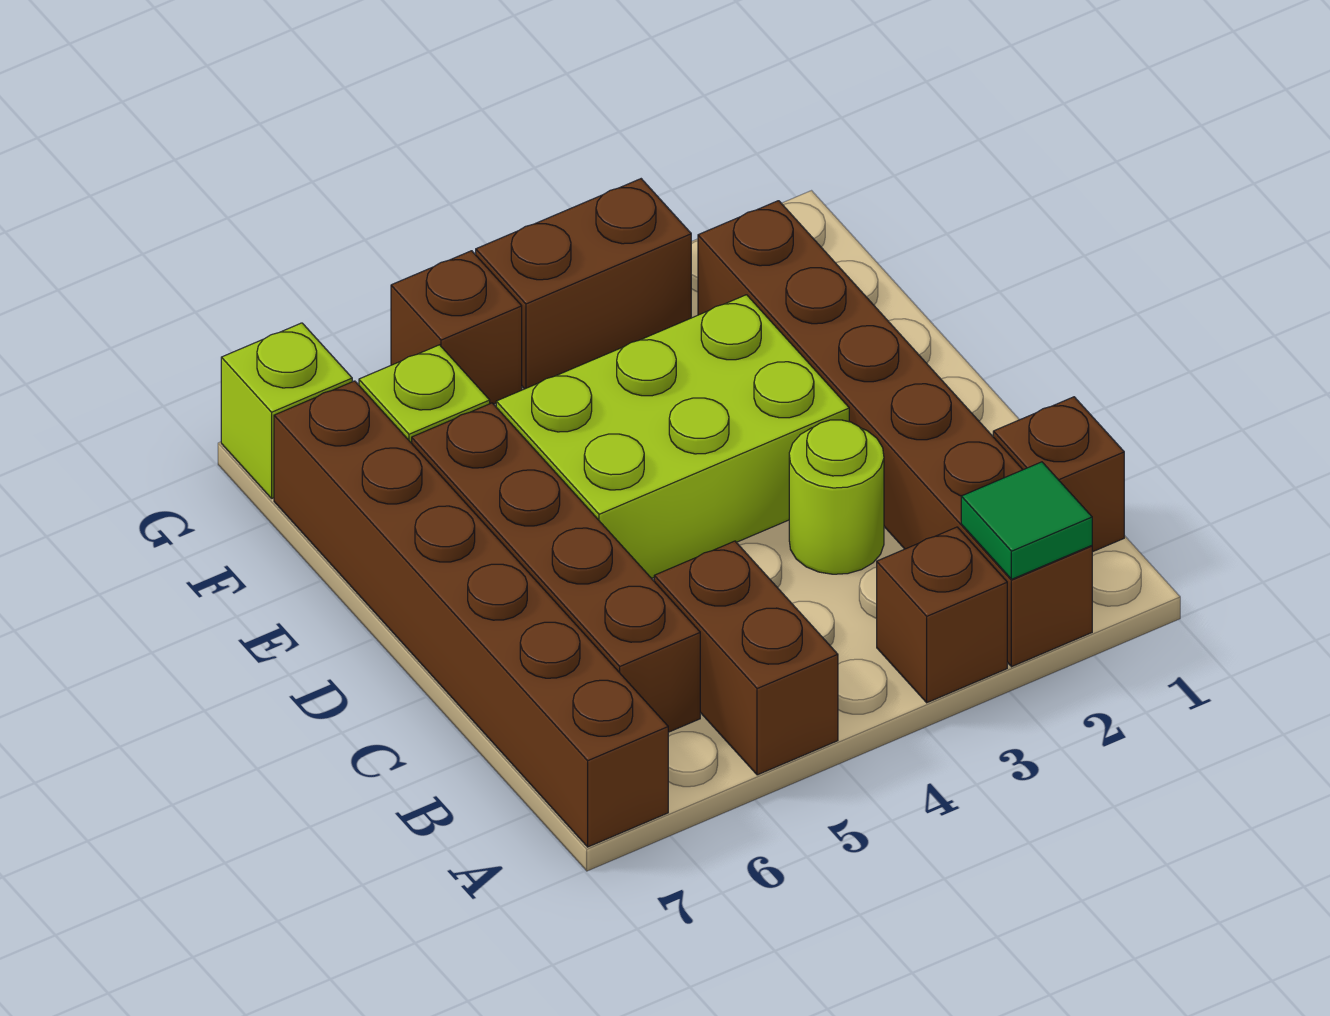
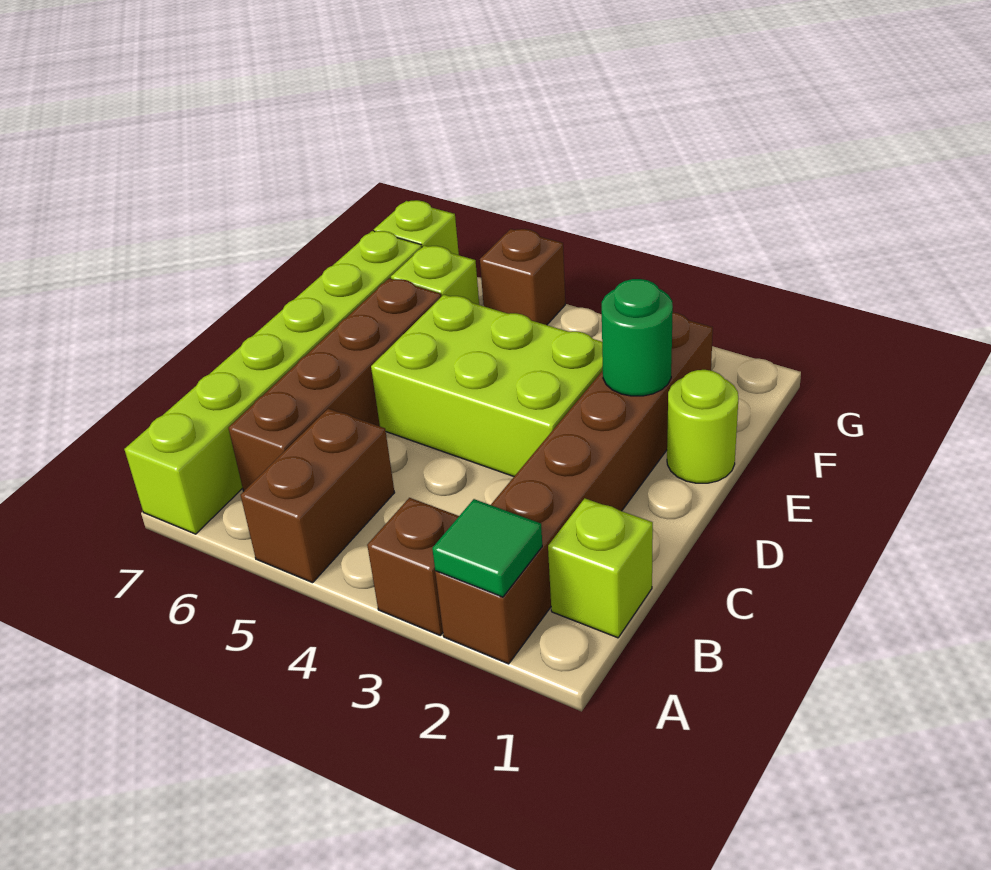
brown brick A7:F7 level 1 -> lime brick A7:F7 level 1
brown brick B1 level 1 -> lime brick B1 level 1
lime round brick C3 level 1 -> lime round brick E1 level 1
none -> green round brick E2 level 2
brown brick G3:G4 level 1 -> none

